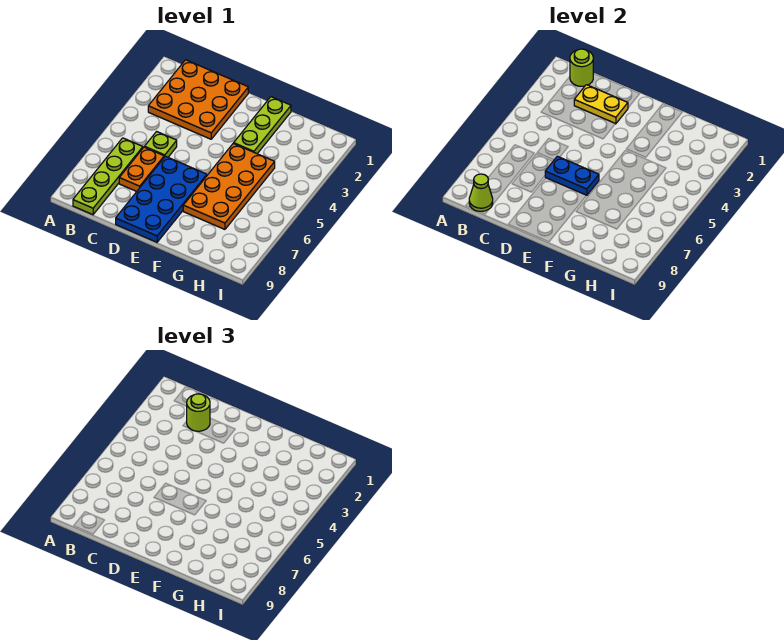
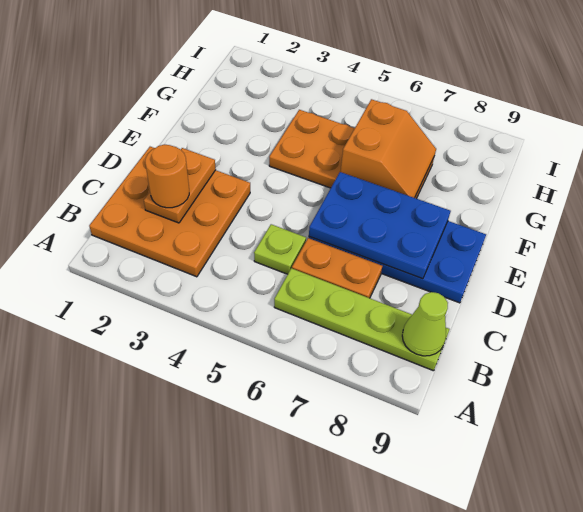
lime round brick B1 level 2 -> none
yellow plate C2:D2 level 2 -> orange plate C2:D2 level 2
lime round brick C2 level 3 -> orange round brick C2 level 3
blue plate D6:E6 level 2 -> blue plate D6:E8 level 2
lime plate F1:F3 level 1 -> none
none -> orange slope F6:G7 level 2 top 6

